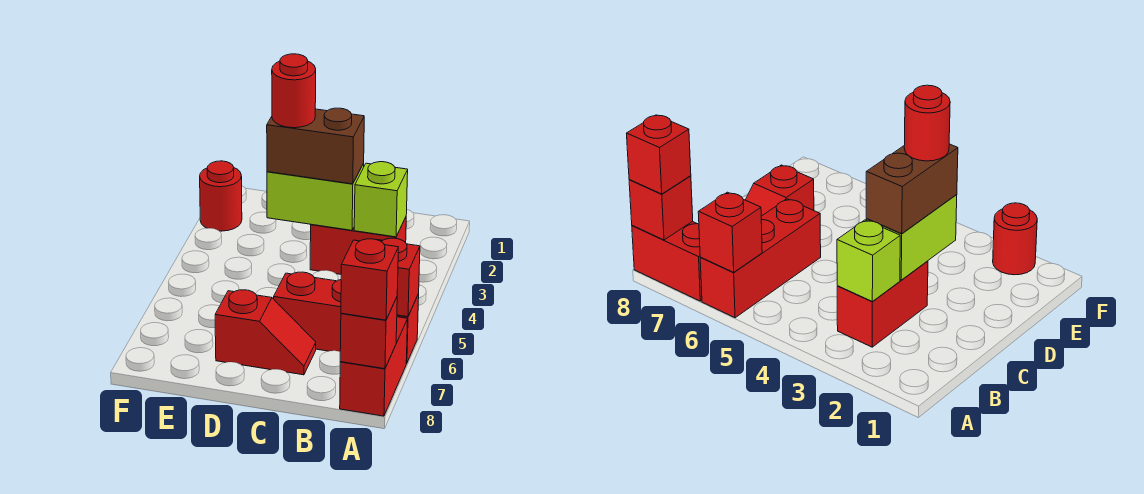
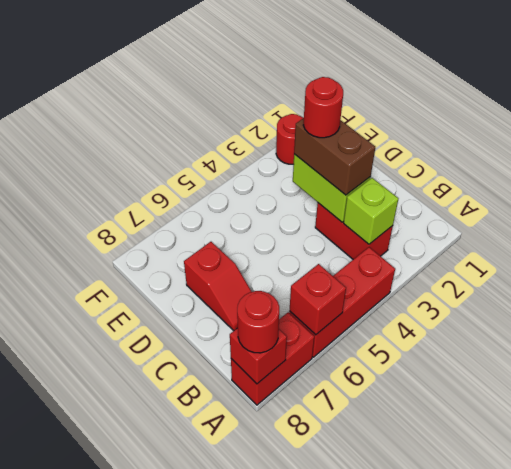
red brick A6:C6 level 1 -> red brick A4:A6 level 1
red brick A8 level 3 -> red round brick A8 level 3

